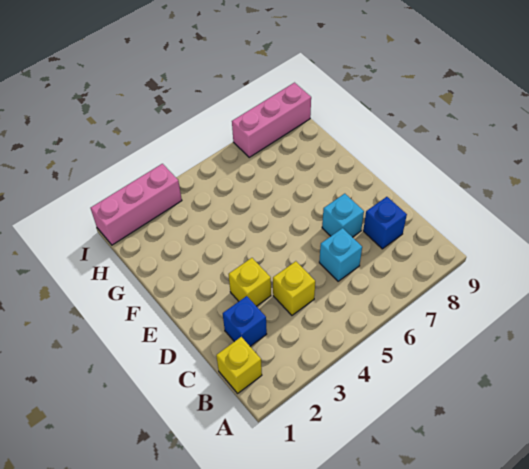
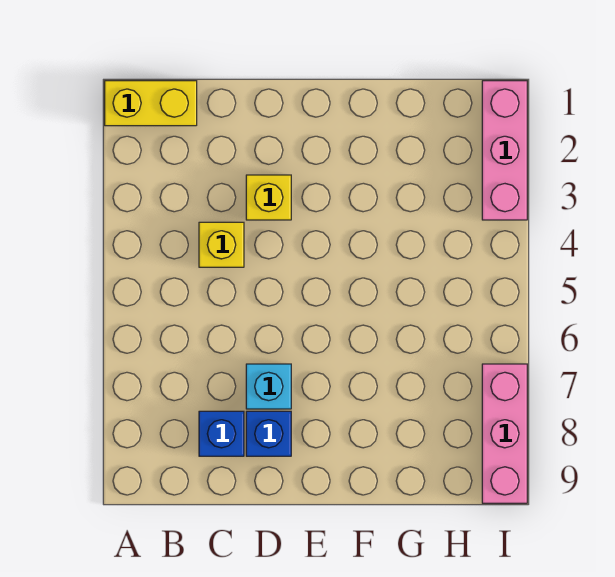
yellow brick B1 level 1 -> yellow brick A1:B1 level 1
blue brick C2 level 1 -> blue brick D8 level 1
cyan brick C6 level 1 -> none

